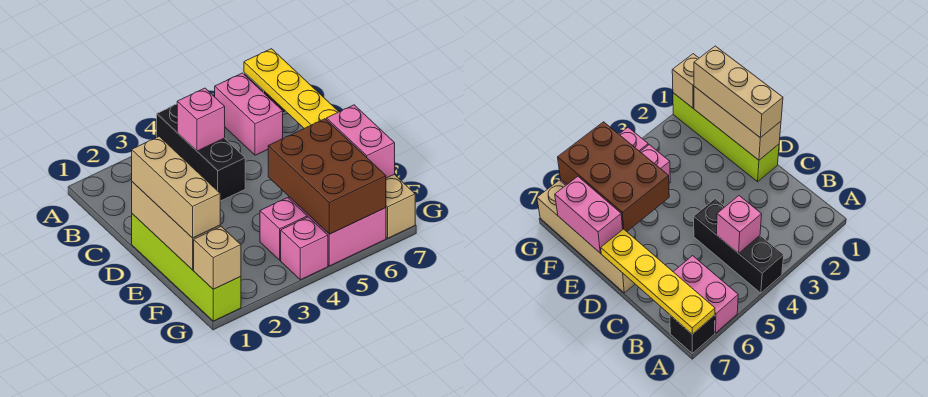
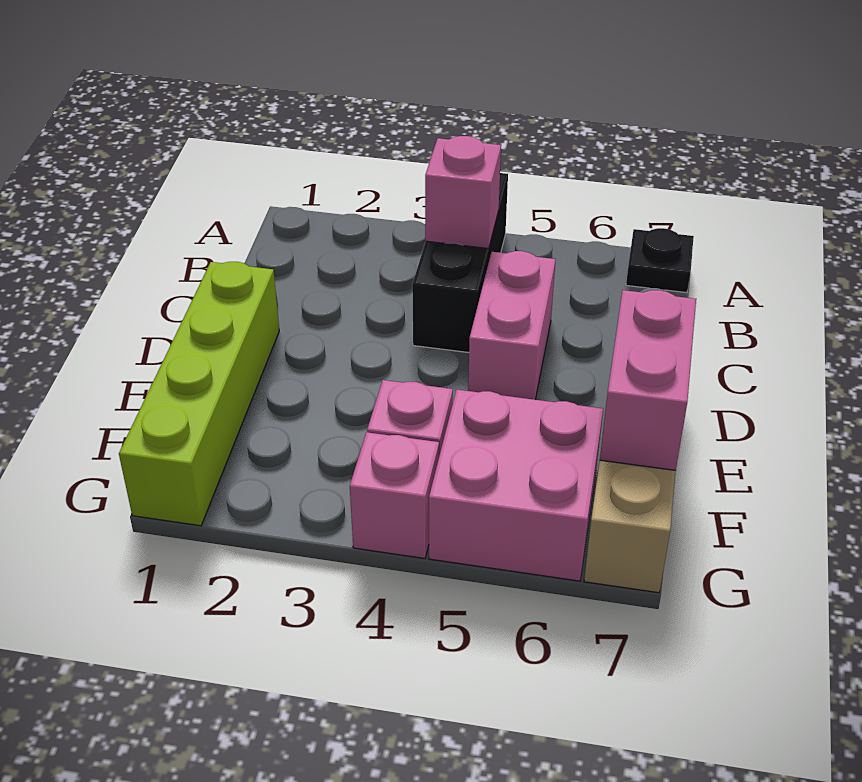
pink brick A6:B6 level 1 -> pink brick C5:D5 level 1
black brick A7 level 1 -> black plate A7 level 1
yellow plate A7:D7 level 2 -> none
tan brick D1:F1 level 2 -> none
tan brick D1:F1 level 3 -> none
brown brick E5:G6 level 2 -> none
tan brick G1 level 2 -> none

